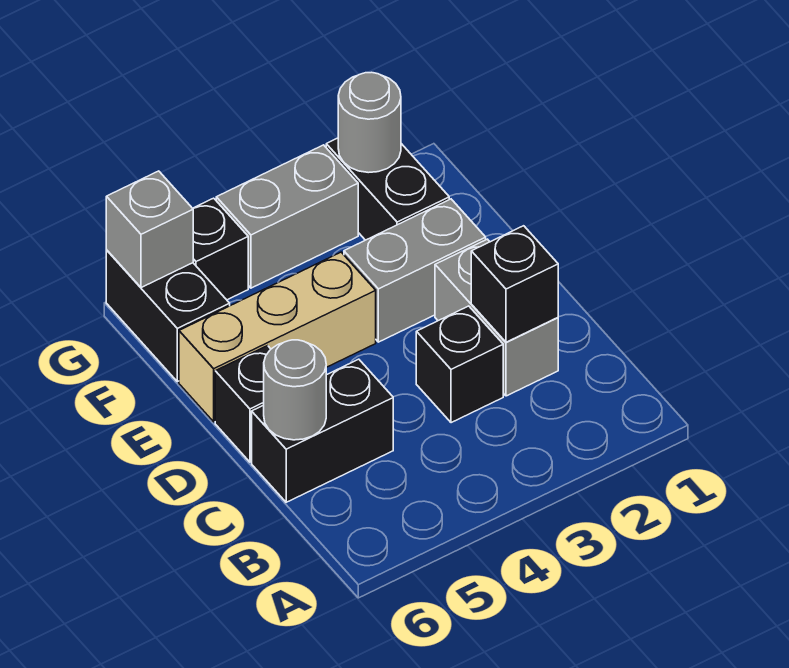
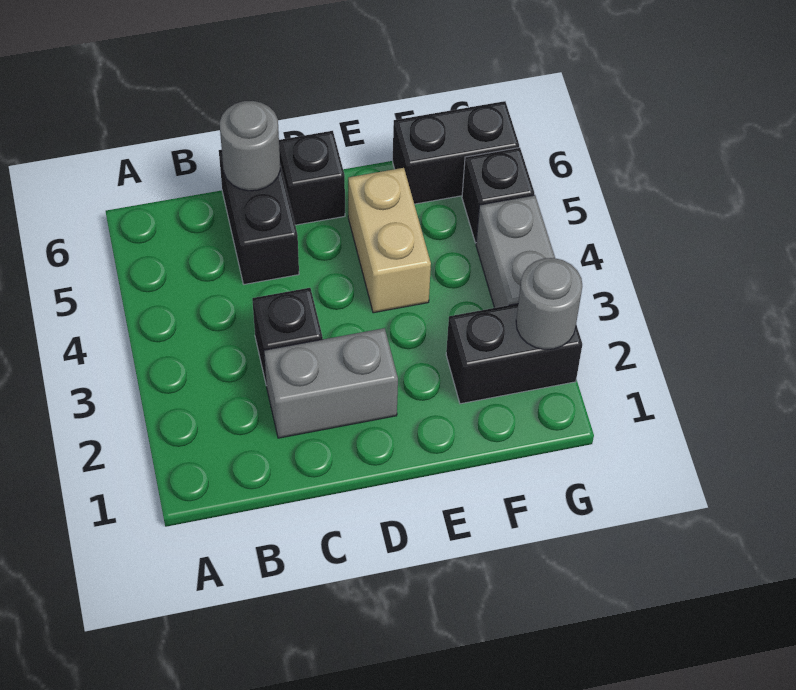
black brick C2 level 2 -> none
grey brick E2:E3 level 1 -> none
tan brick E4:E6 level 1 -> tan brick E4:E5 level 1
grey brick G6 level 2 -> none

